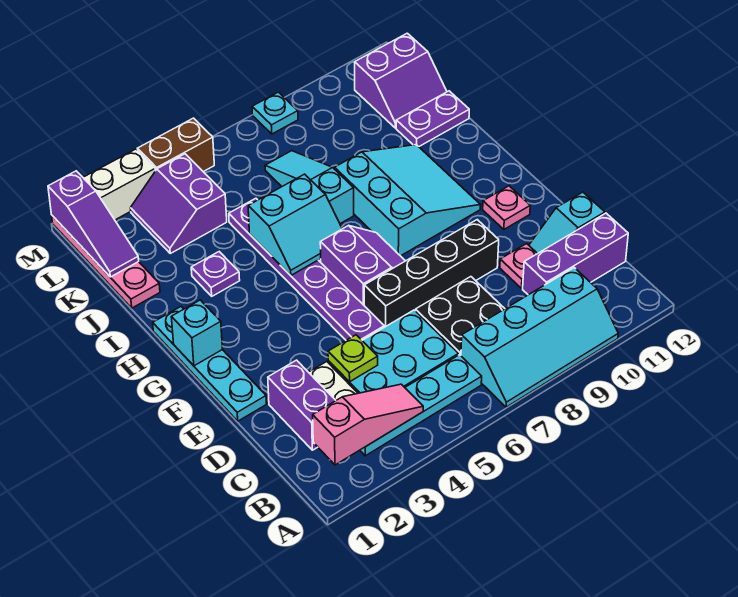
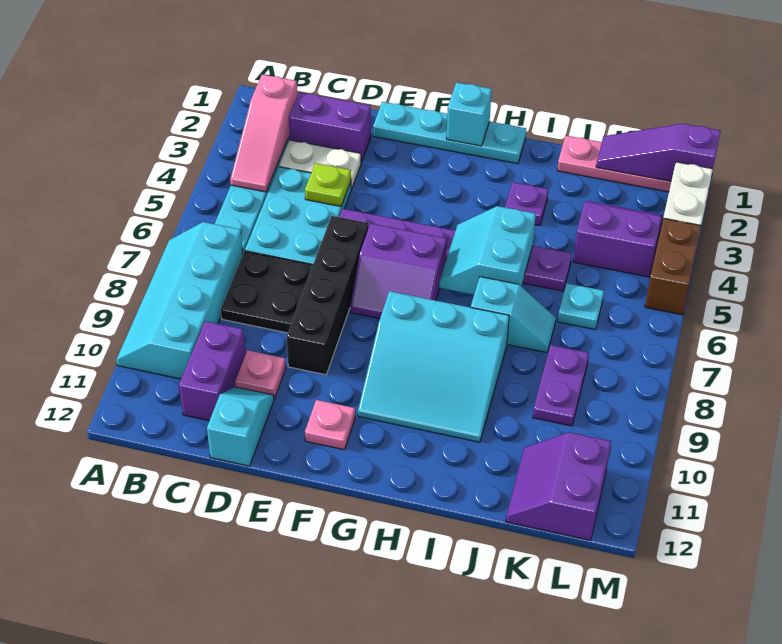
purple brick C10:C12 level 1 -> purple brick C10:C11 level 1
cyan slope I7:K7 level 1 top I -> cyan slope I7:J7 level 1 top I
purple plate J11:J12 level 1 -> purple plate K8:K9 level 1
cyan plate M8 level 1 -> cyan plate K6 level 1

